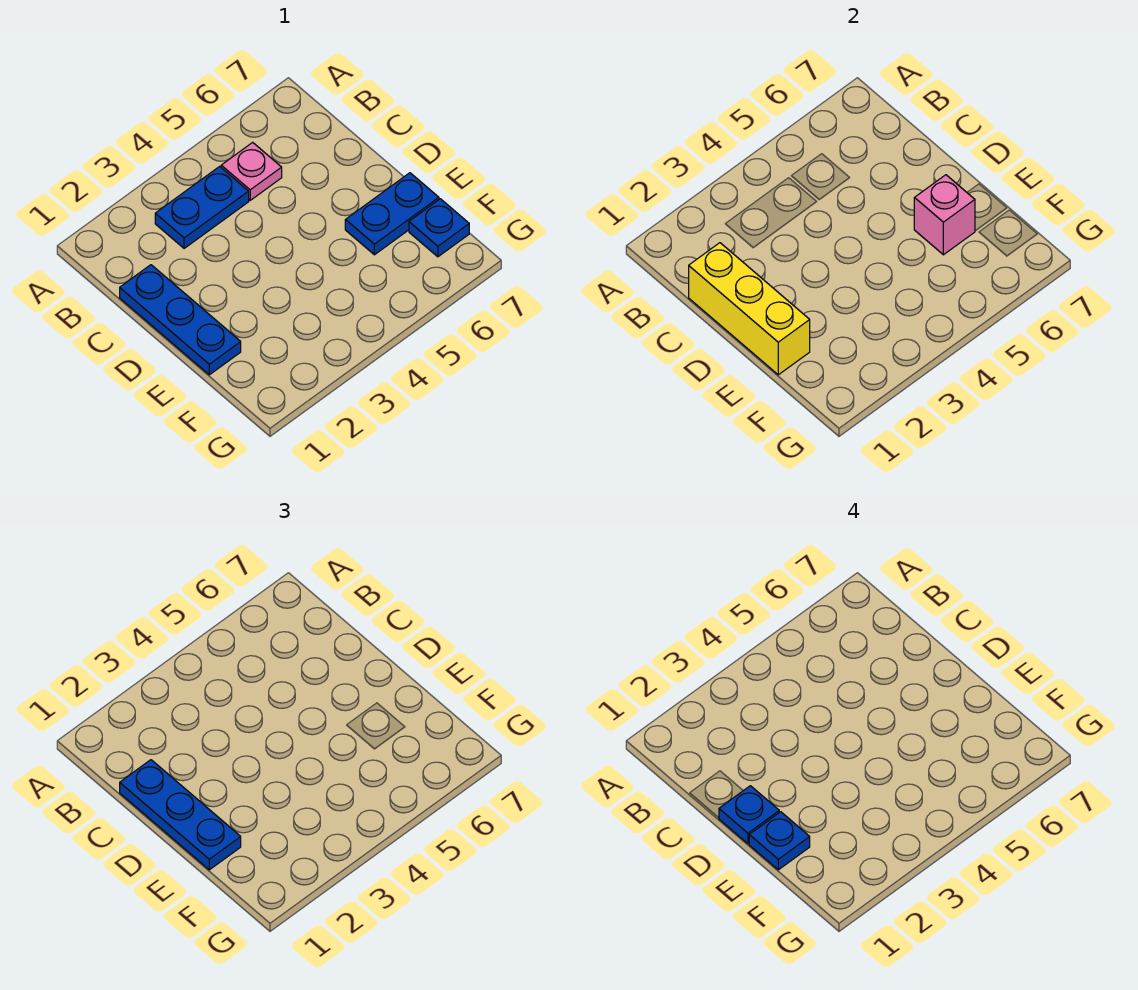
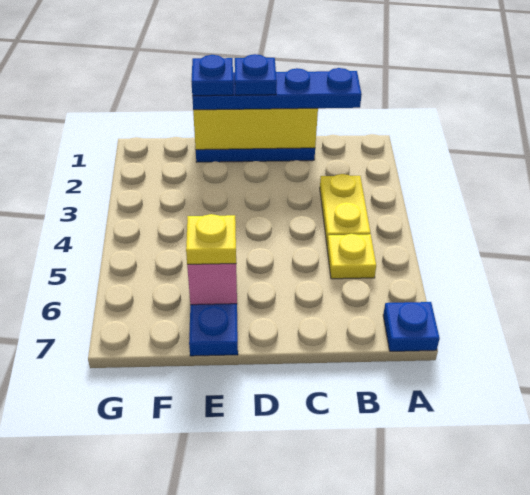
blue plate B3:B4 level 1 -> yellow plate B3:B4 level 1
pink plate B5 level 1 -> yellow plate B5 level 1
blue plate C1:E1 level 3 -> blue plate B1:E1 level 3
none -> yellow plate E6 level 3
blue plate F7 level 1 -> blue plate A7 level 1

